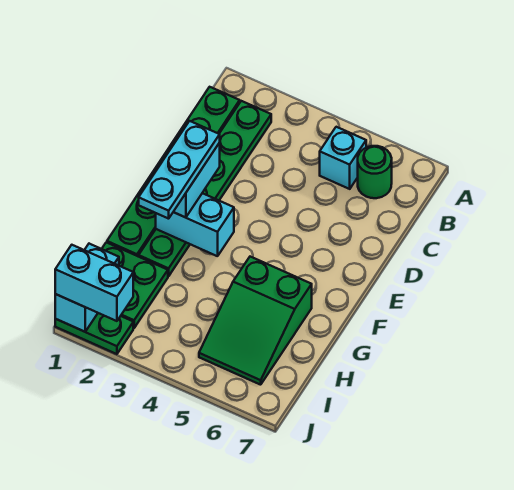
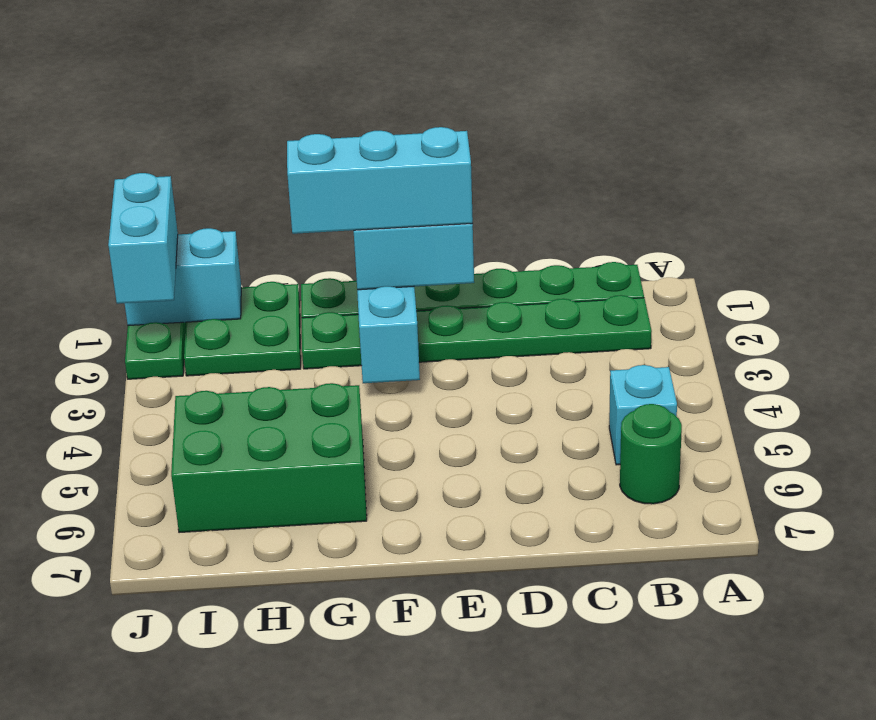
cyan plate E2:G2 level 4 -> cyan brick E2:G2 level 4
green slope G5:I6 level 1 top G -> green brick G5:I6 level 1

